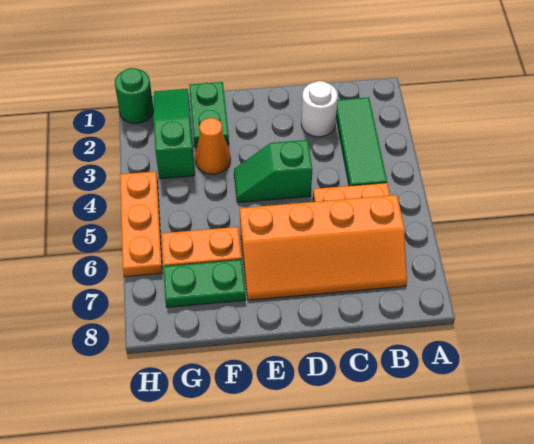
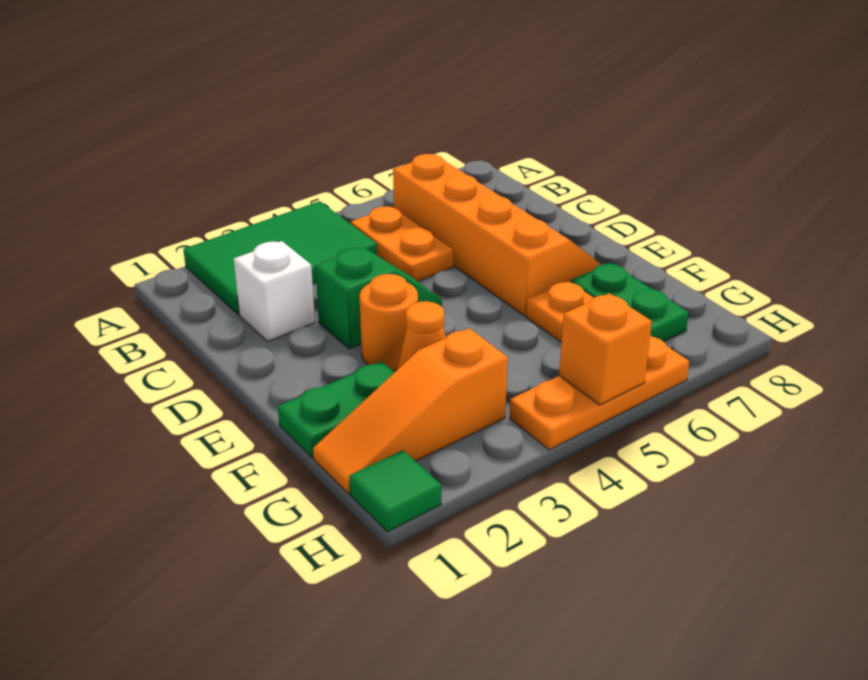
green tile B2:B4 level 1 -> green tile A2:B4 level 1
white round brick C2 level 1 -> white brick C2 level 1
green slope D4:E4 level 1 top D -> green slope D3:D4 level 1 top 3
none -> orange round brick E3 level 1
green slope G1:G3 level 1 top 3 -> orange slope G1:G3 level 1 top 3
green round brick H1 level 1 -> green tile H1 level 1
none -> orange brick H5 level 2

